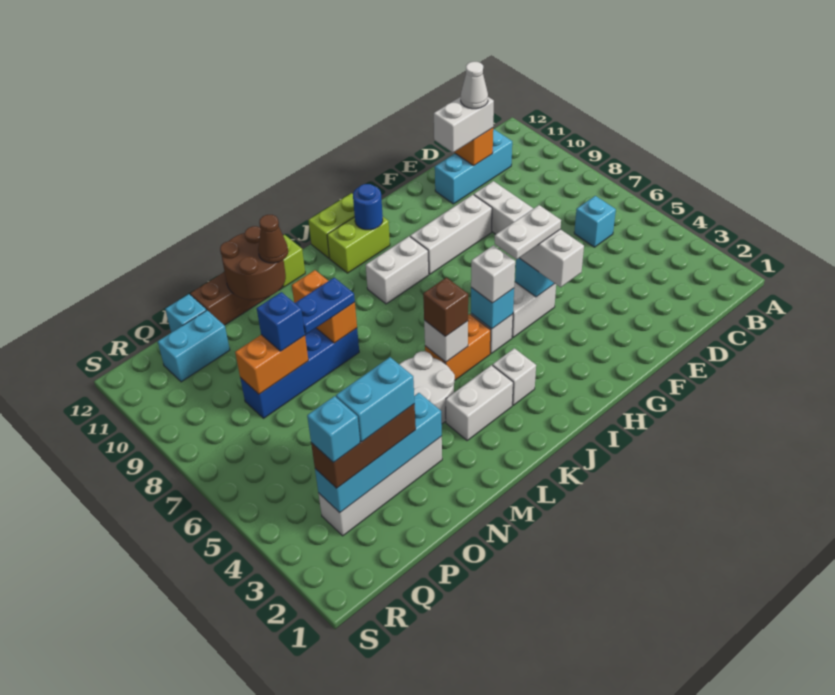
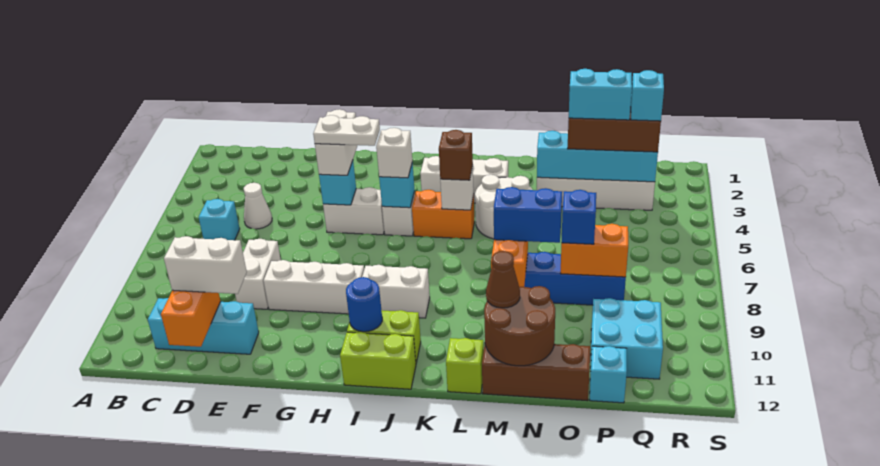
white cone D11 level 4 -> white cone D5 level 1
blue plate M8:N8 level 3 -> blue brick M8:N8 level 3
cyan brick P11:Q11 level 1 -> cyan brick P10:Q11 level 1

